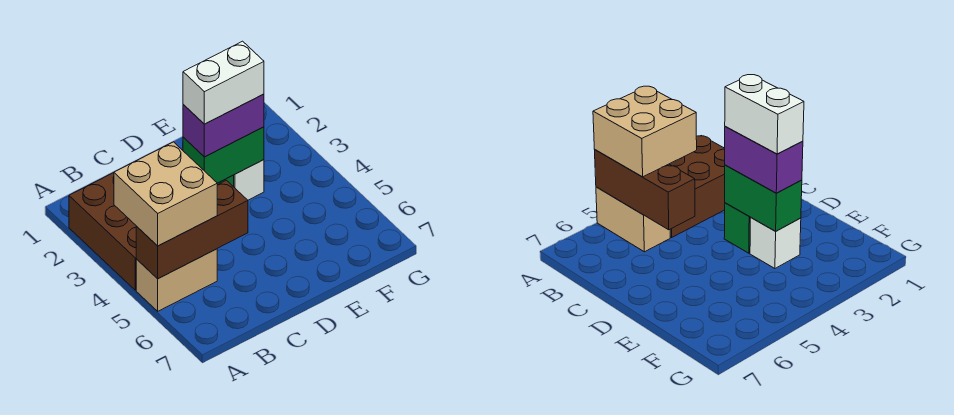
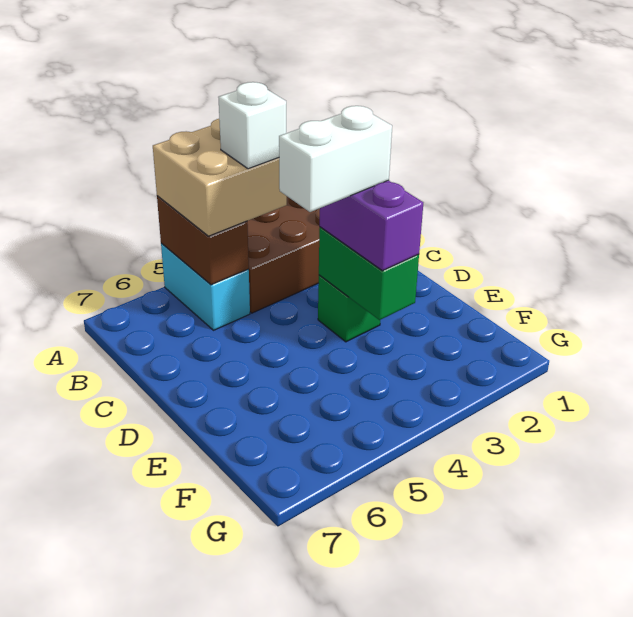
tan brick A5:B5 level 1 -> cyan brick A5:B5 level 1
brown brick A5:C5 level 2 -> brown brick A5:B5 level 2
white brick D3:E3 level 4 -> white brick D3:D4 level 4
white brick E3 level 1 -> white brick B4 level 4

